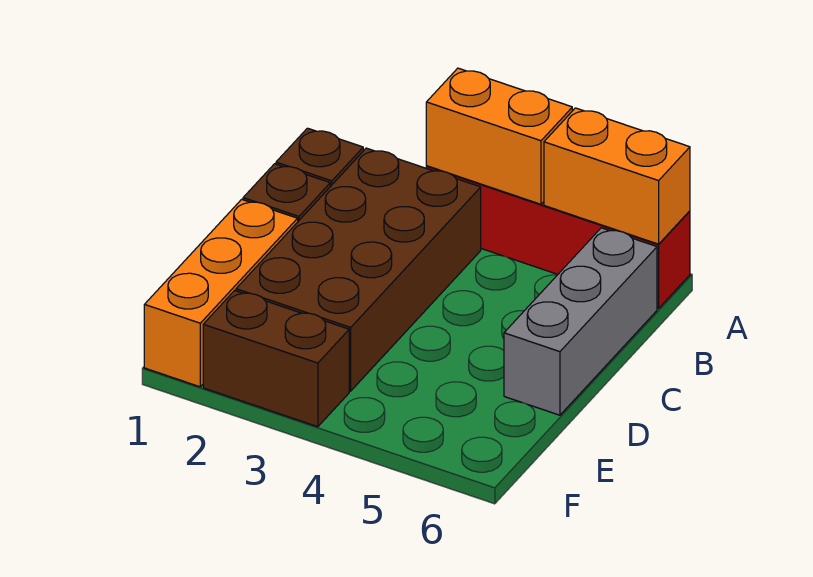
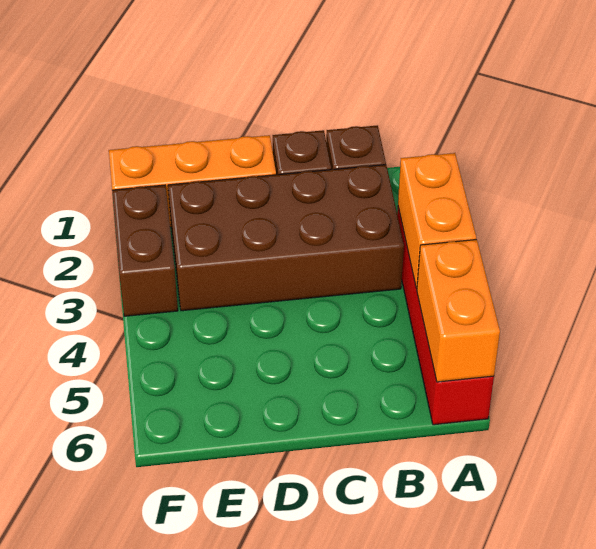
grey brick B6:D6 level 1 -> none

